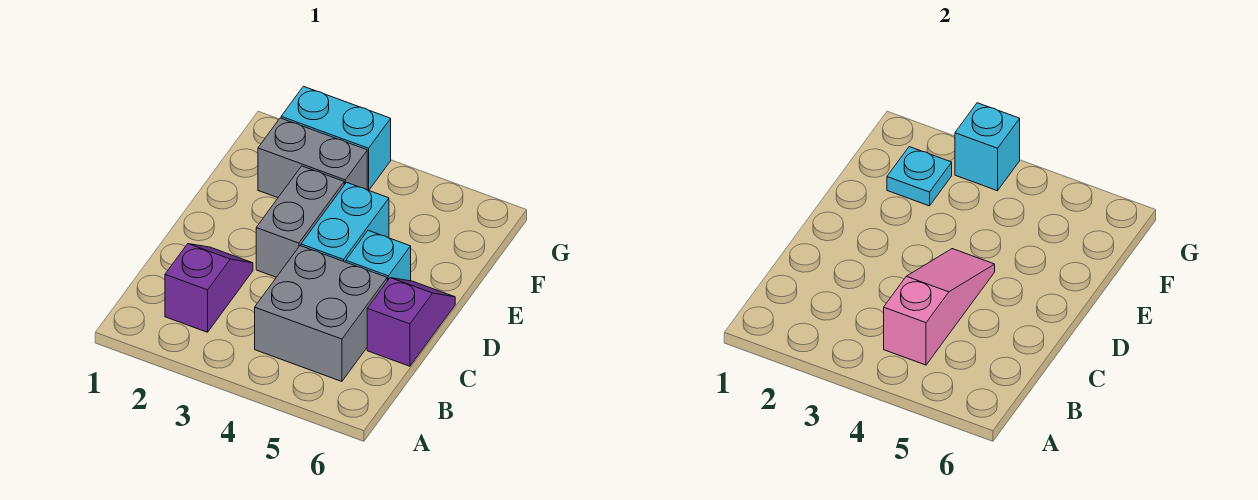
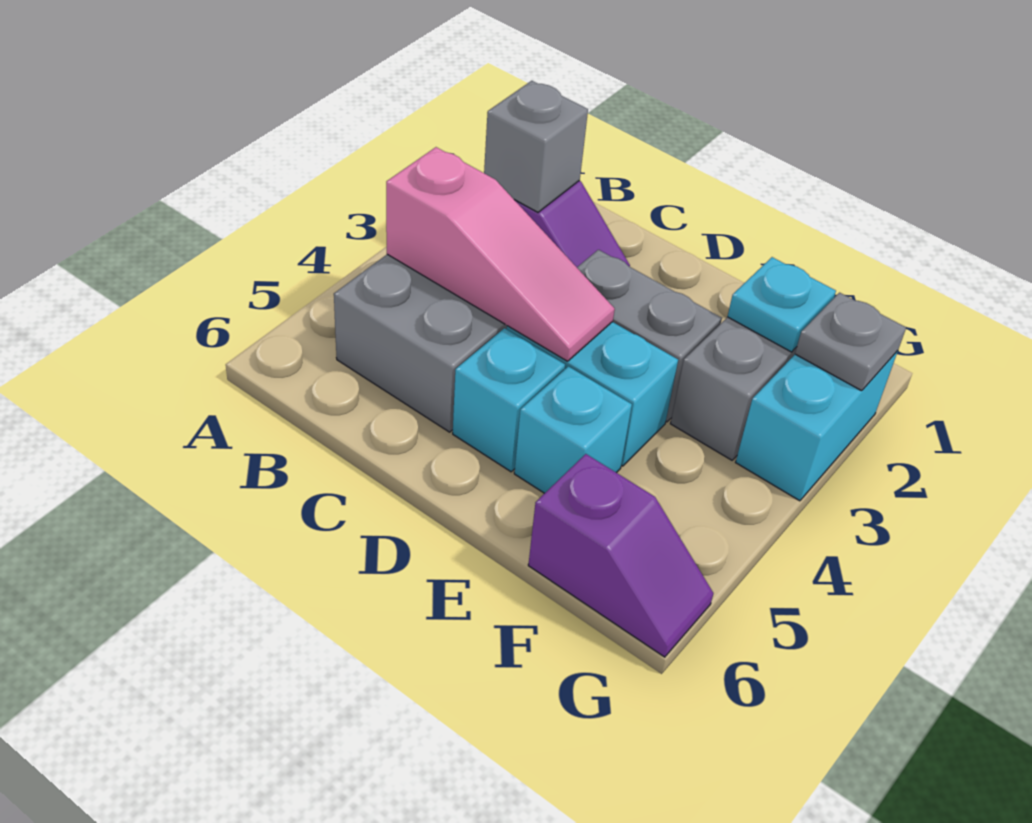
none -> grey brick B2 level 2
purple slope C6:D6 level 1 top C -> purple slope F6:G6 level 1 top F
none -> grey plate G2 level 2
cyan brick G3 level 2 -> cyan brick E5 level 1

